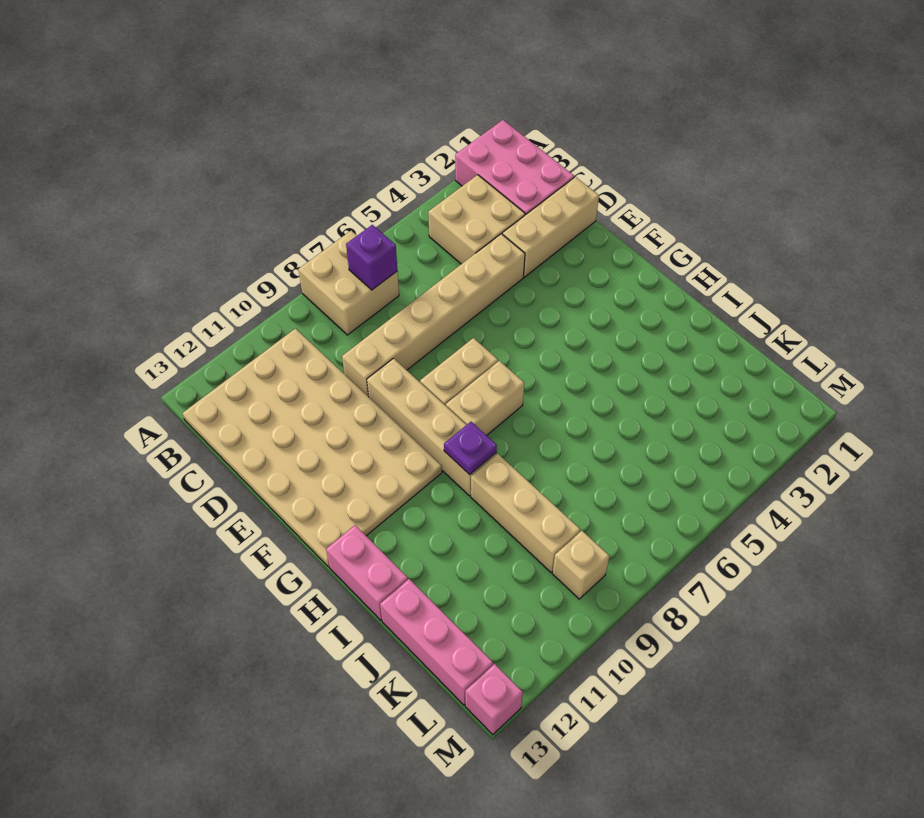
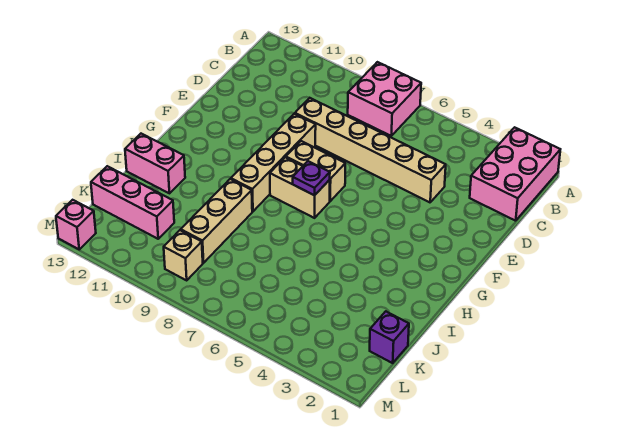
tan brick A7:B8 level 1 -> pink brick A7:B8 level 1
tan brick B3:C4 level 1 -> none
purple brick B7 level 2 -> purple brick K1 level 1
tan plate B10:G13 level 1 -> none
tan brick D1:D3 level 1 -> none
purple plate H9 level 2 -> purple plate G7 level 2
pink brick H13:I13 level 1 -> pink brick I12:I13 level 1
pink brick J13:L13 level 1 -> pink brick K11:K13 level 1

